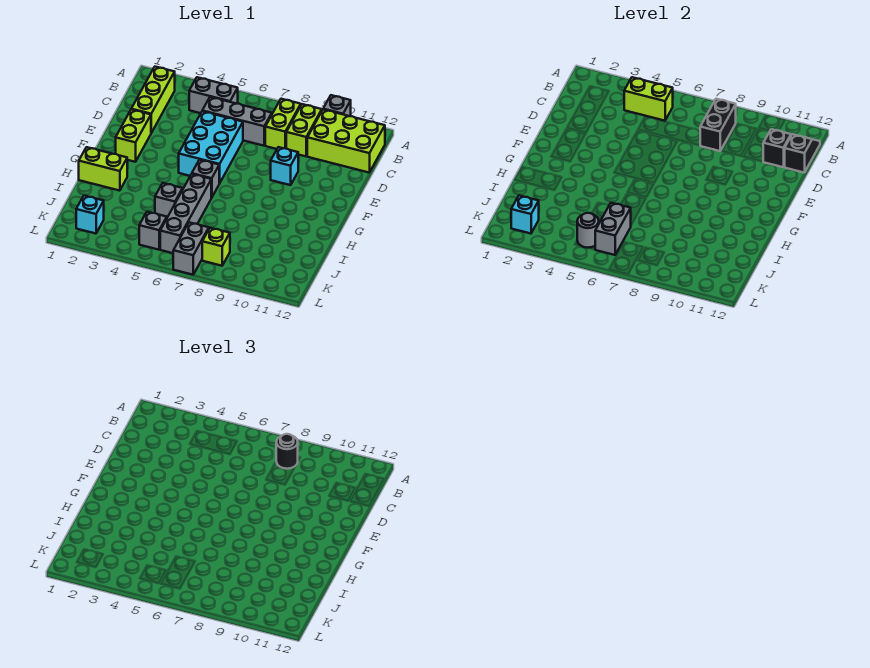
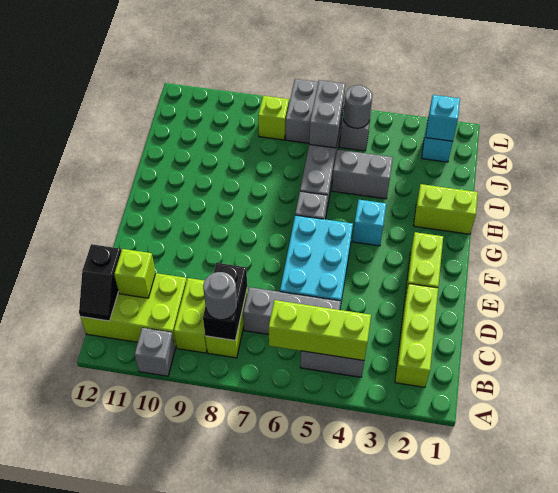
lime brick B4:B5 level 2 -> lime brick B4:B6 level 2
black round brick B8 level 3 -> grey round brick B8 level 3
black brick C11 level 2 -> lime brick C11 level 2
cyan brick E9 level 1 -> cyan brick G4 level 1
grey brick I5 level 1 -> grey brick I4:I5 level 1

